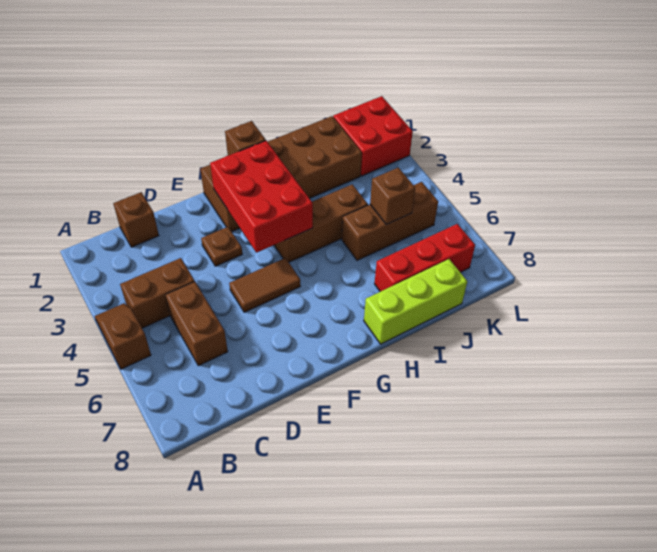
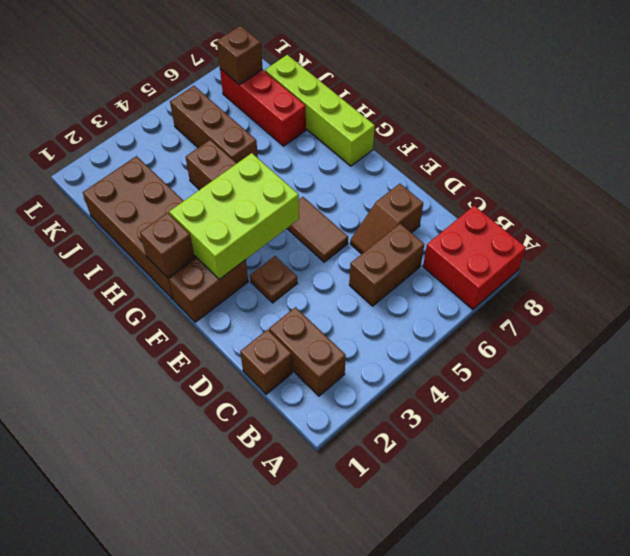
brown slope A4:A5 level 1 top 5 -> brown slope D6:D7 level 1 top 7
brown brick B4:C4 level 1 -> brown brick B2:C2 level 1
red brick F2:G4 level 2 -> lime brick F2:G4 level 2
lime brick H8:J8 level 1 -> lime brick G8:J8 level 1
brown brick J5 level 2 -> brown brick K7 level 2
red brick K1:L2 level 1 -> red brick A7:B8 level 1

